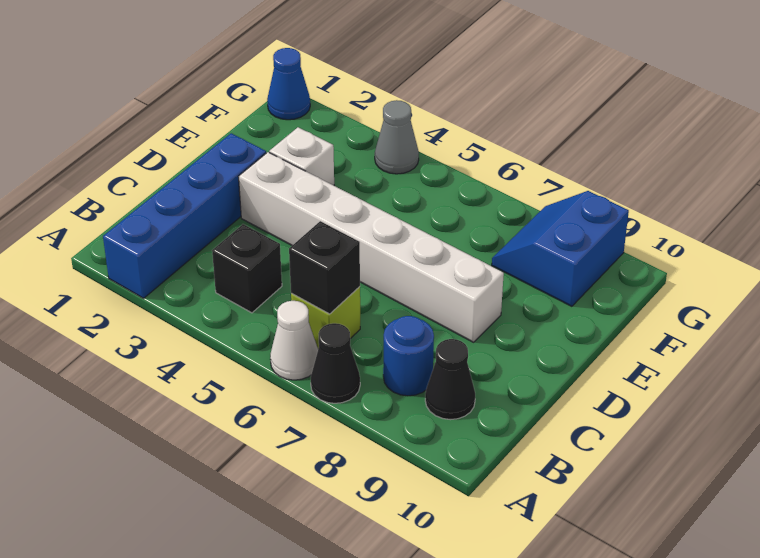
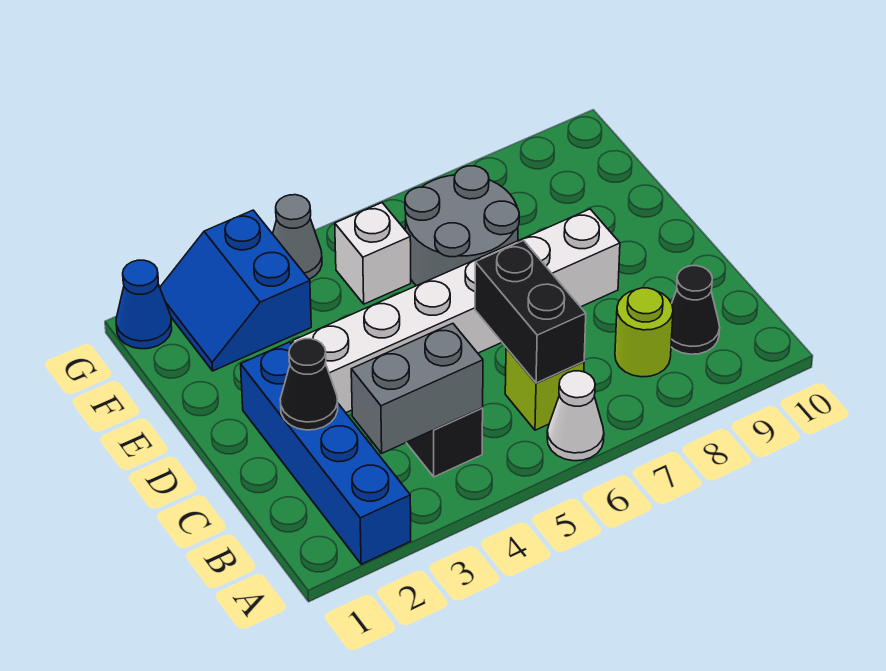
black cone A7 level 1 -> black cone C2 level 2
none -> grey brick B3:B4 level 2
black brick B6 level 2 -> black brick B6:C6 level 2
blue round brick B8 level 1 -> lime round brick B8 level 1
white brick E3 level 1 -> white brick F5 level 1
none -> grey round brick E6:F7 level 1
blue slope F8:G9 level 1 top 9 -> blue slope F2:G3 level 1 top 3

